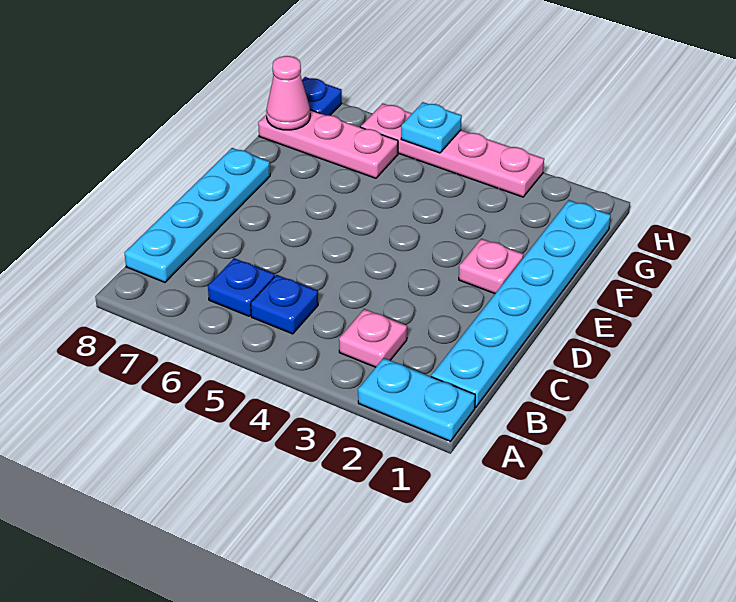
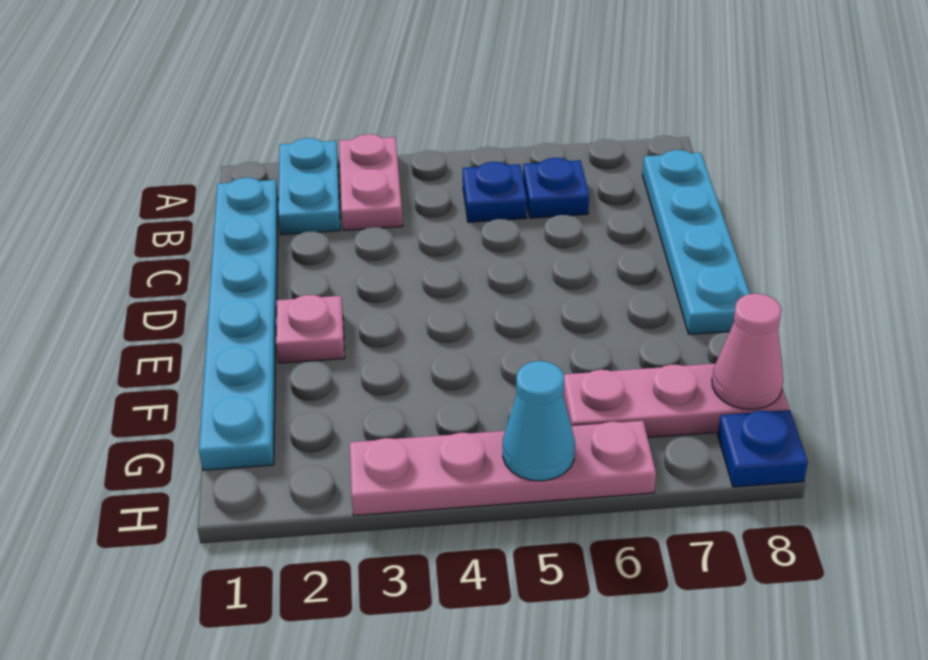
cyan plate A1:A2 level 1 -> cyan plate A2:B2 level 1
pink plate B3 level 1 -> pink plate A3:B3 level 1
cyan plate H5 level 2 -> cyan cone H5 level 2

